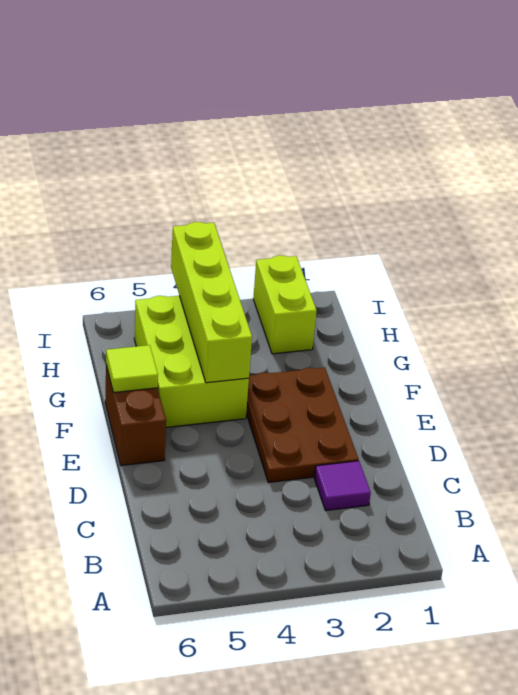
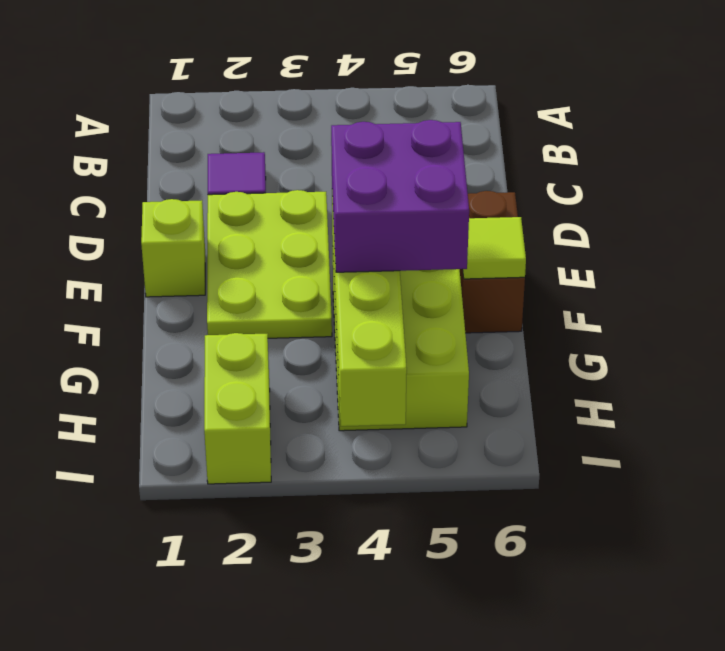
brown plate D2:F3 level 1 -> lime plate D2:F3 level 1
none -> lime brick E1 level 1
none -> purple brick F4:G5 level 3

